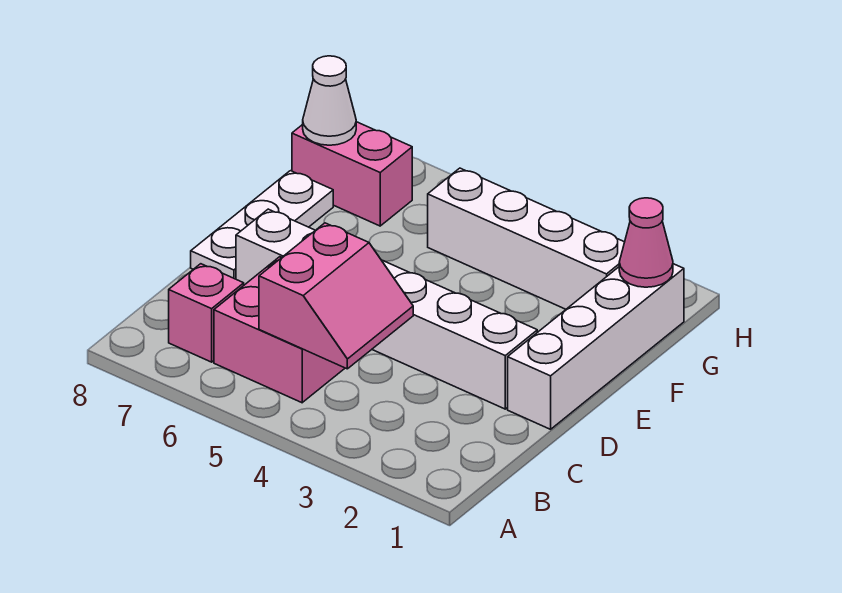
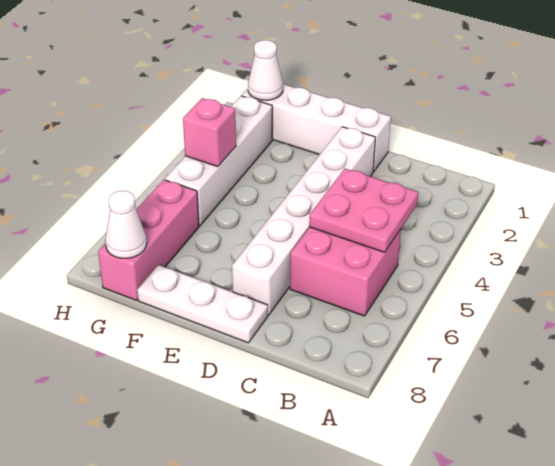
pink slope B4:C5 level 2 top 5 -> pink plate B4:C5 level 2
pink brick B7 level 1 -> pink brick G4 level 2
pink cone G1 level 2 -> white cone G1 level 2
pink brick G7:G8 level 1 -> pink brick G6:G8 level 1

